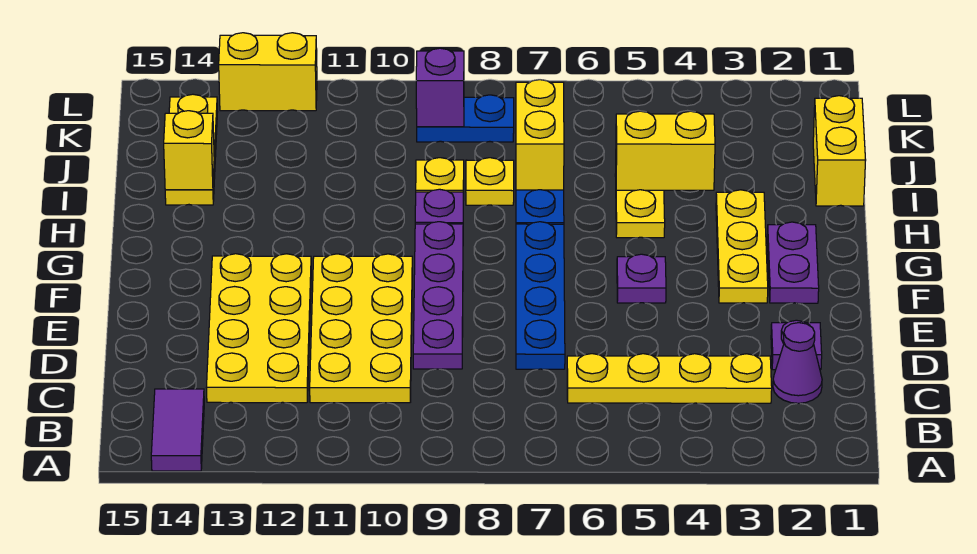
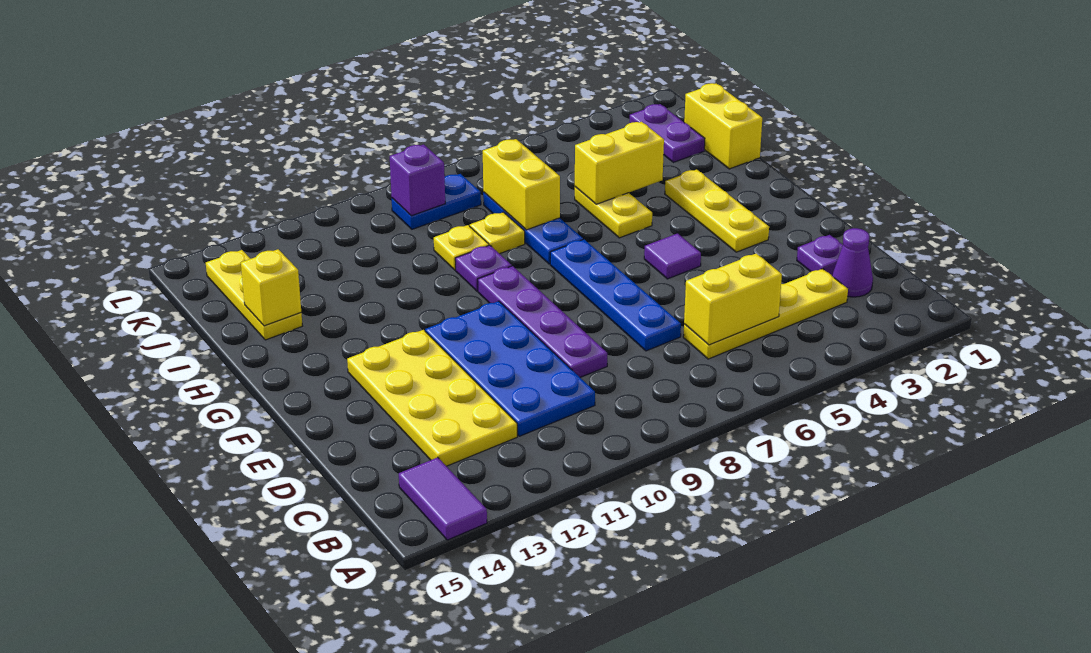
yellow plate C10:F11 level 1 -> blue plate C10:F11 level 1
purple plate F2:G2 level 1 -> purple plate J2:K2 level 1
purple plate F5 level 1 -> purple tile F5 level 1
yellow brick L12:L13 level 1 -> yellow brick C5:C6 level 2

